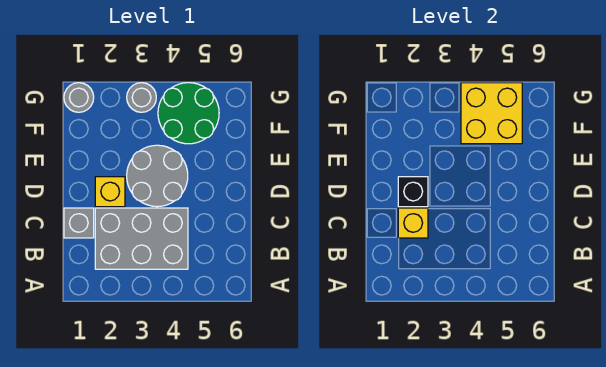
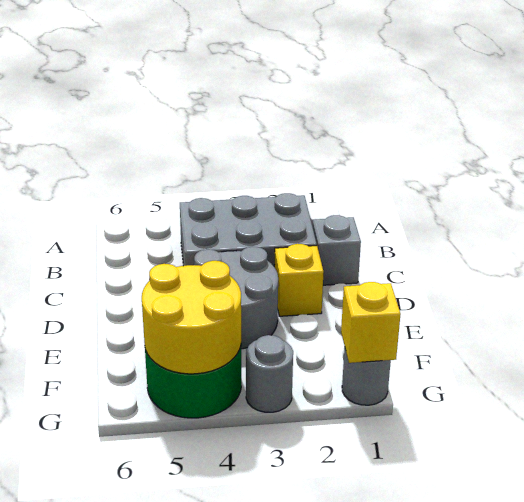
yellow brick C2 level 2 -> yellow brick G1 level 2
black brick D2 level 2 -> none
yellow brick F4:G5 level 2 -> yellow round brick F4:G5 level 2

